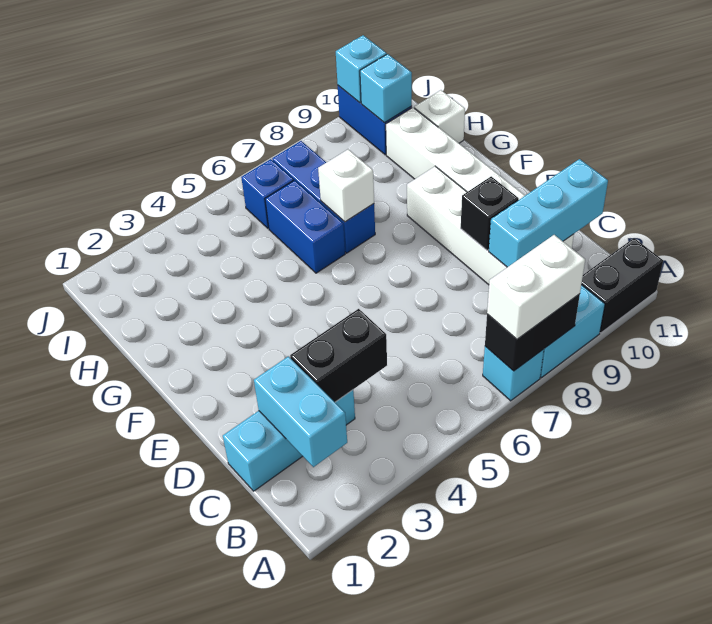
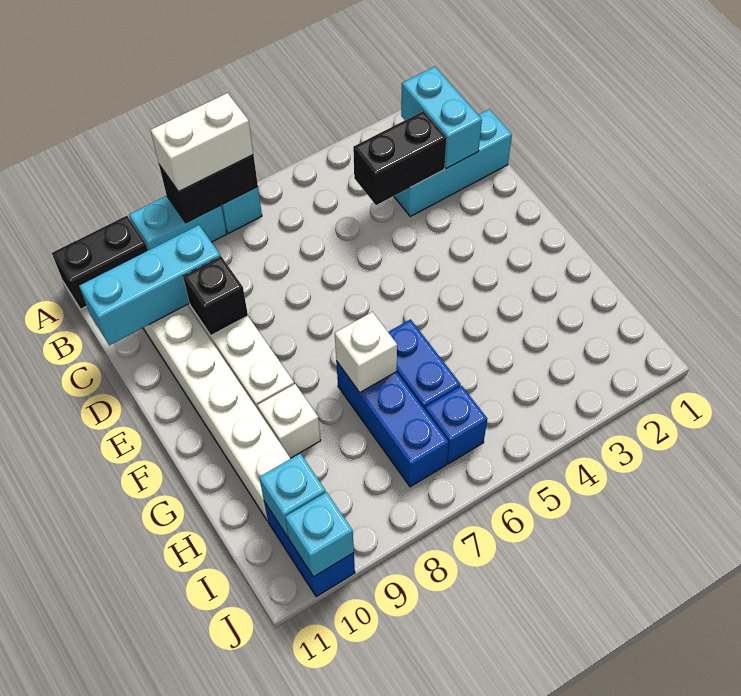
white brick H11 level 1 -> white brick G9 level 1

